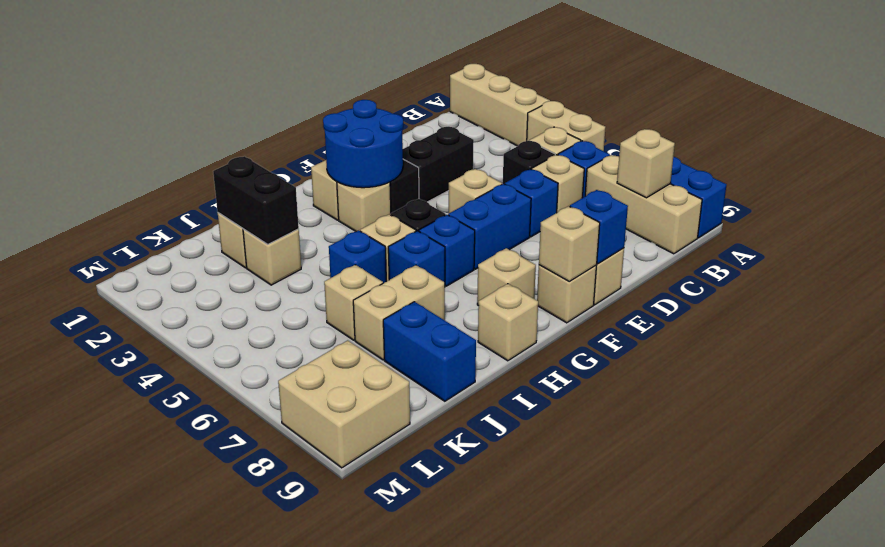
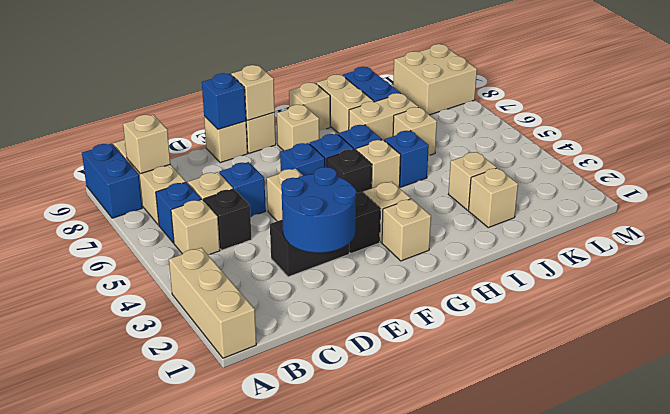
tan brick A4:A5 level 1 -> tan brick I8:I9 level 1
blue brick E6:F6 level 1 -> blue brick F6 level 1
blue round brick F2:G3 level 2 -> blue round brick D2:E3 level 2
black brick J2:J3 level 2 -> none

